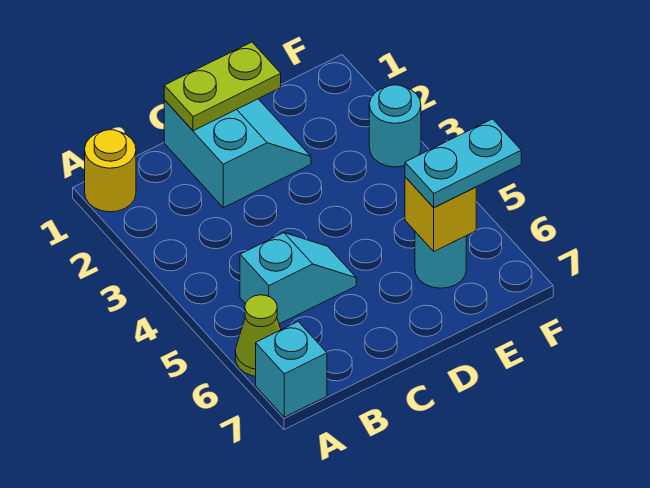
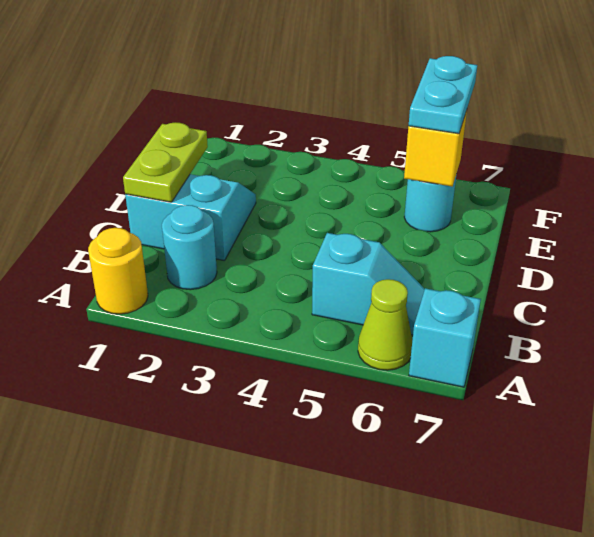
cyan slope B5:C5 level 1 top B -> cyan slope B5:B6 level 1 top 5
cyan round brick F3 level 1 -> cyan round brick B2 level 1

